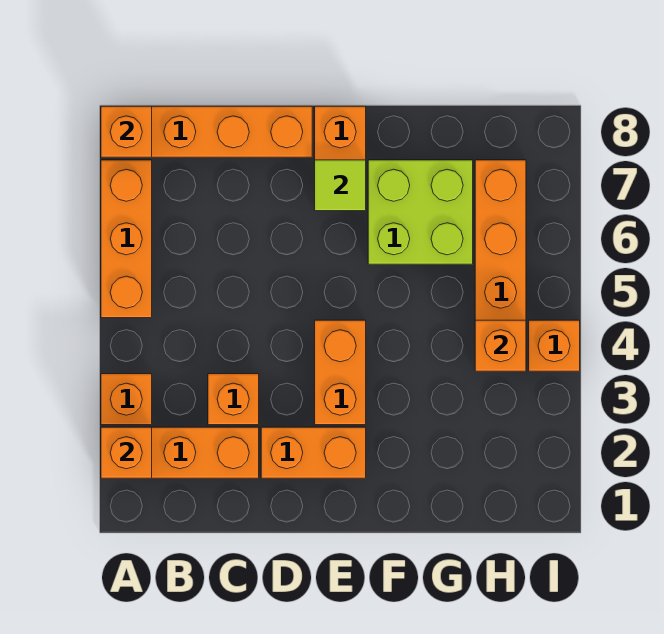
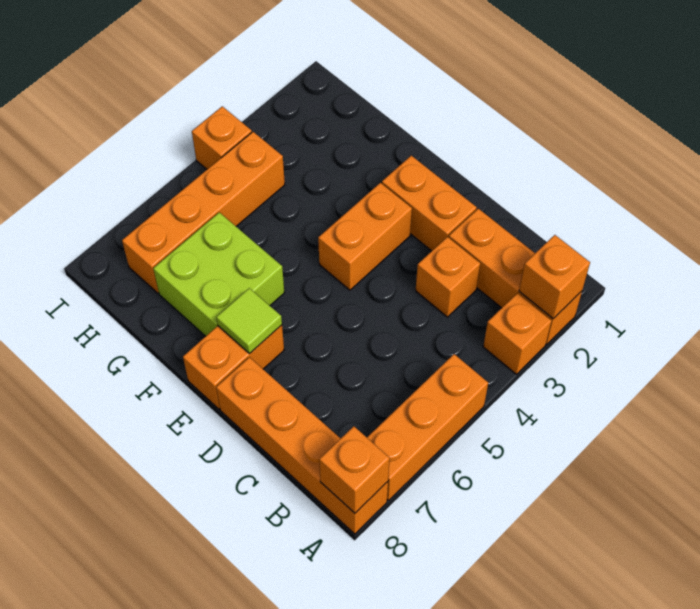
orange brick H4 level 2 -> none

